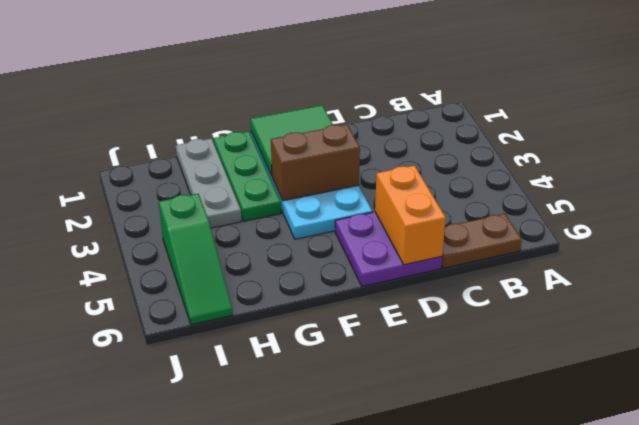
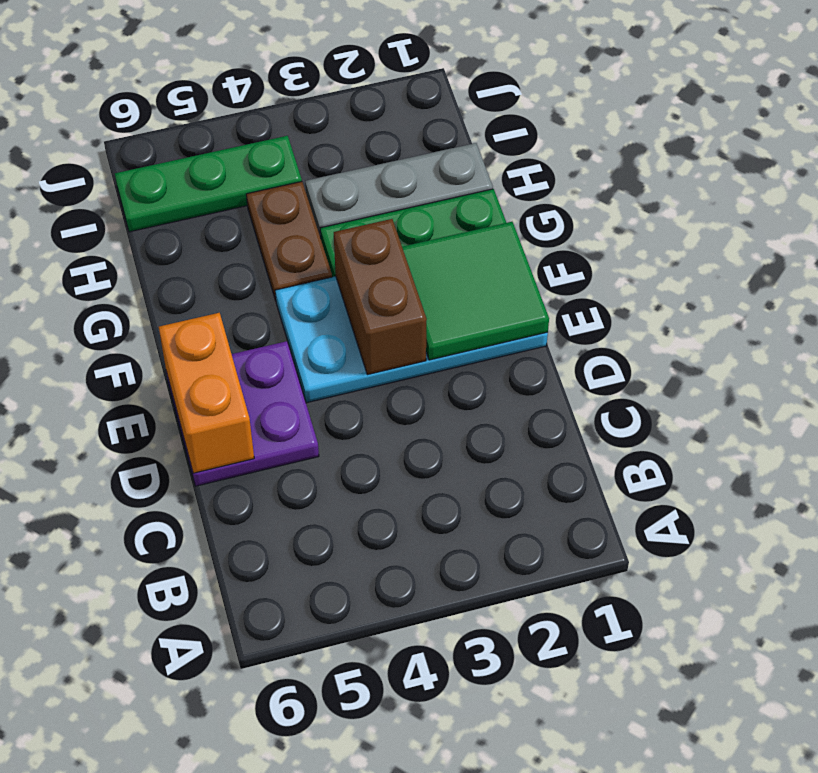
brown plate B6:C6 level 1 -> brown plate G4:H4 level 1
orange brick D5:D6 level 2 -> orange brick D6:E6 level 2
green slope I4:I6 level 1 top 4 -> green plate I4:I6 level 1

